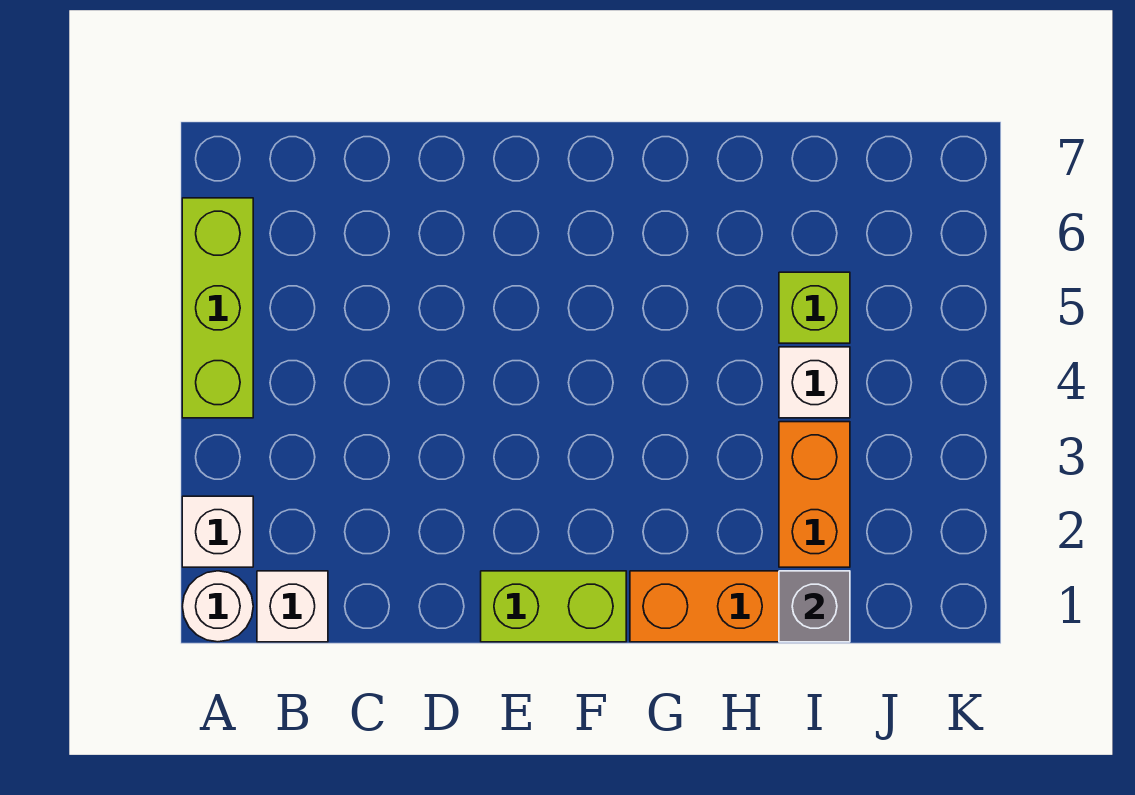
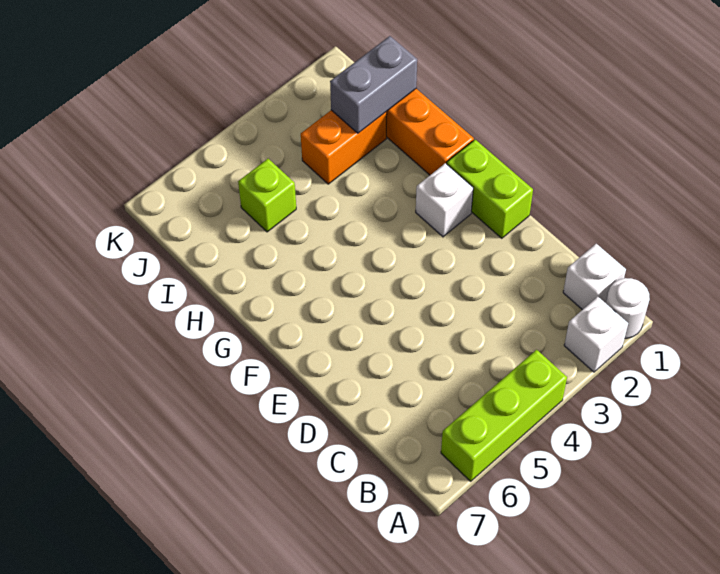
grey brick I1 level 2 -> grey brick I1:I2 level 2
white brick I4 level 1 -> white brick F2 level 1

